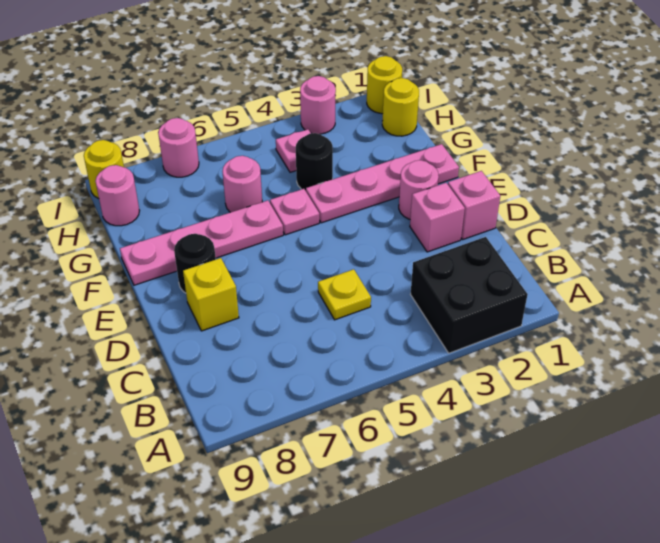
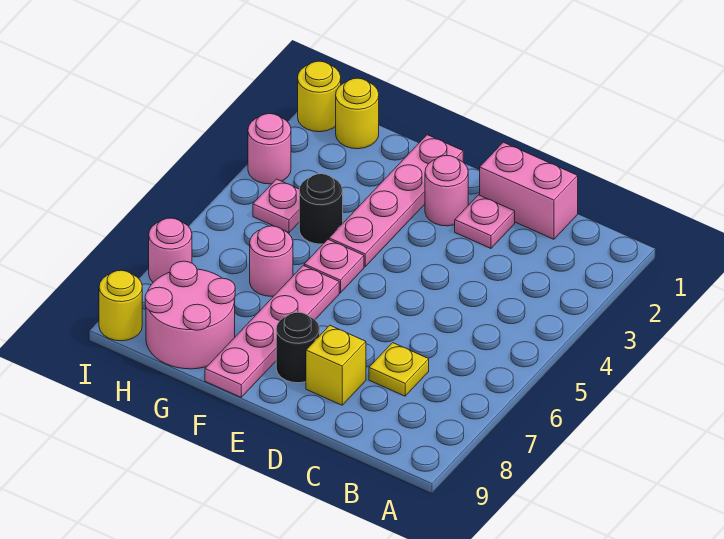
black brick A2:B3 level 1 -> none
yellow plate C5 level 1 -> yellow plate C7 level 1
pink brick D1 level 1 -> pink brick C1:D1 level 1
pink brick D2 level 1 -> pink plate D2 level 1
pink round brick H9 level 1 -> pink round brick G8:H9 level 1

